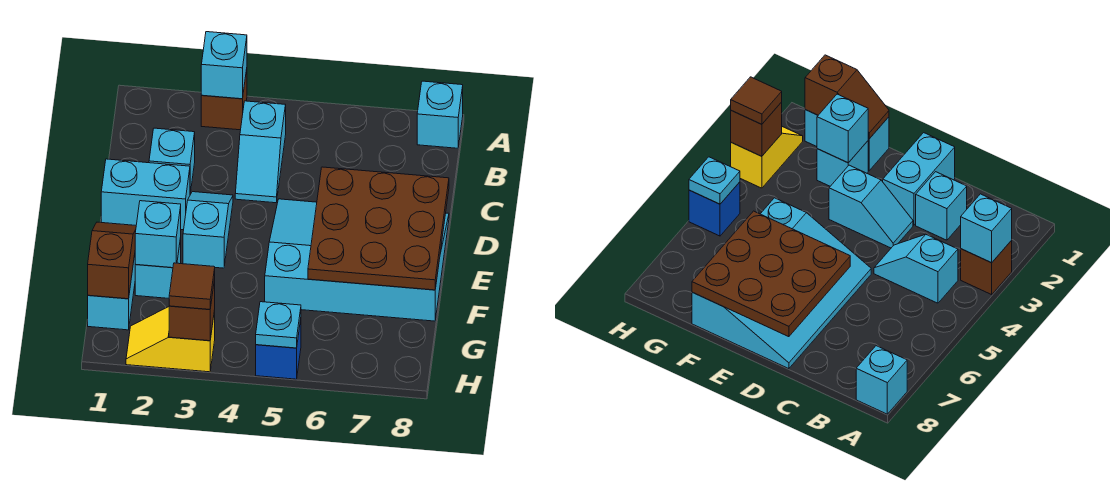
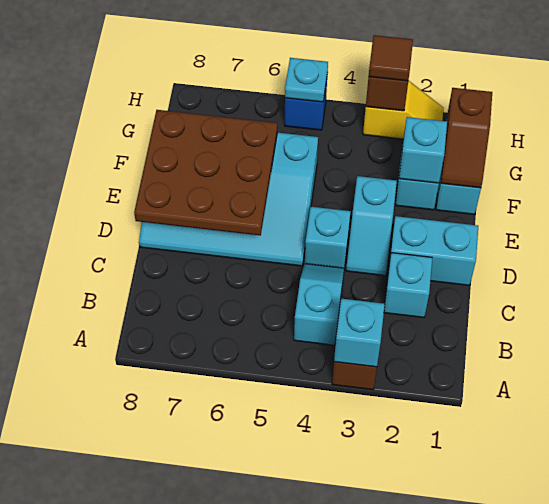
cyan brick A8 level 1 -> cyan brick D4 level 1

